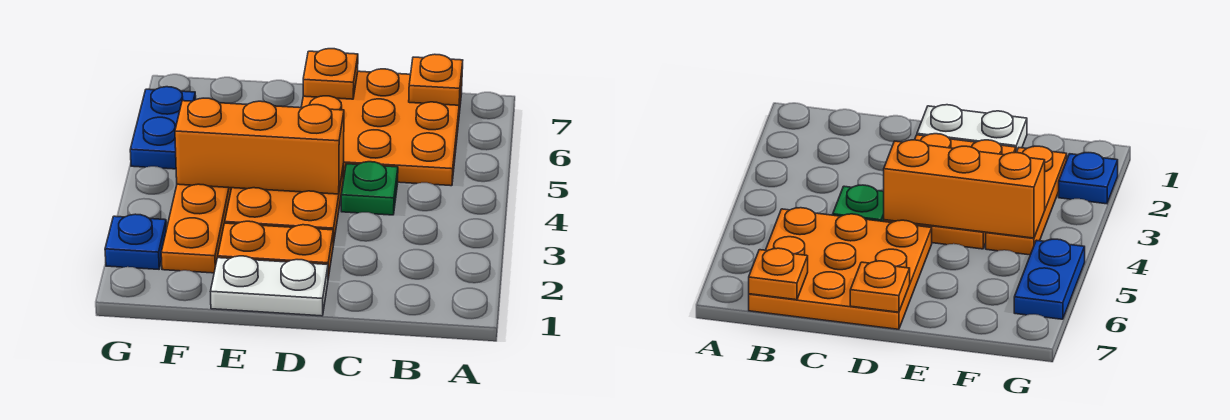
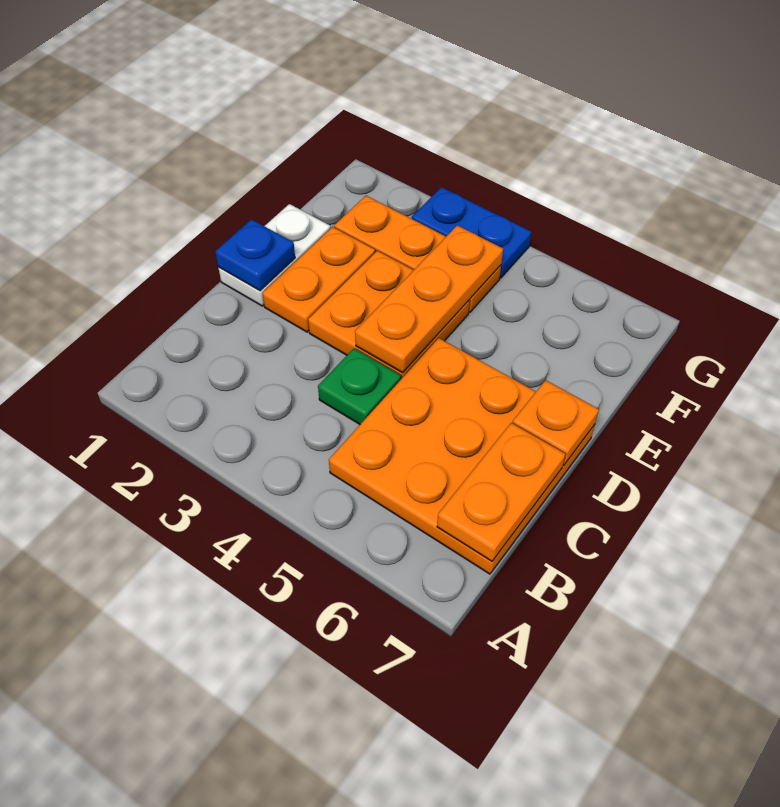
orange plate B7 level 2 -> orange plate B7:C7 level 2
orange brick D4:F4 level 2 -> orange plate D4:F4 level 2
blue plate G2 level 1 -> blue plate D1 level 2
blue plate G5:G6 level 1 -> blue plate G3:G4 level 1

